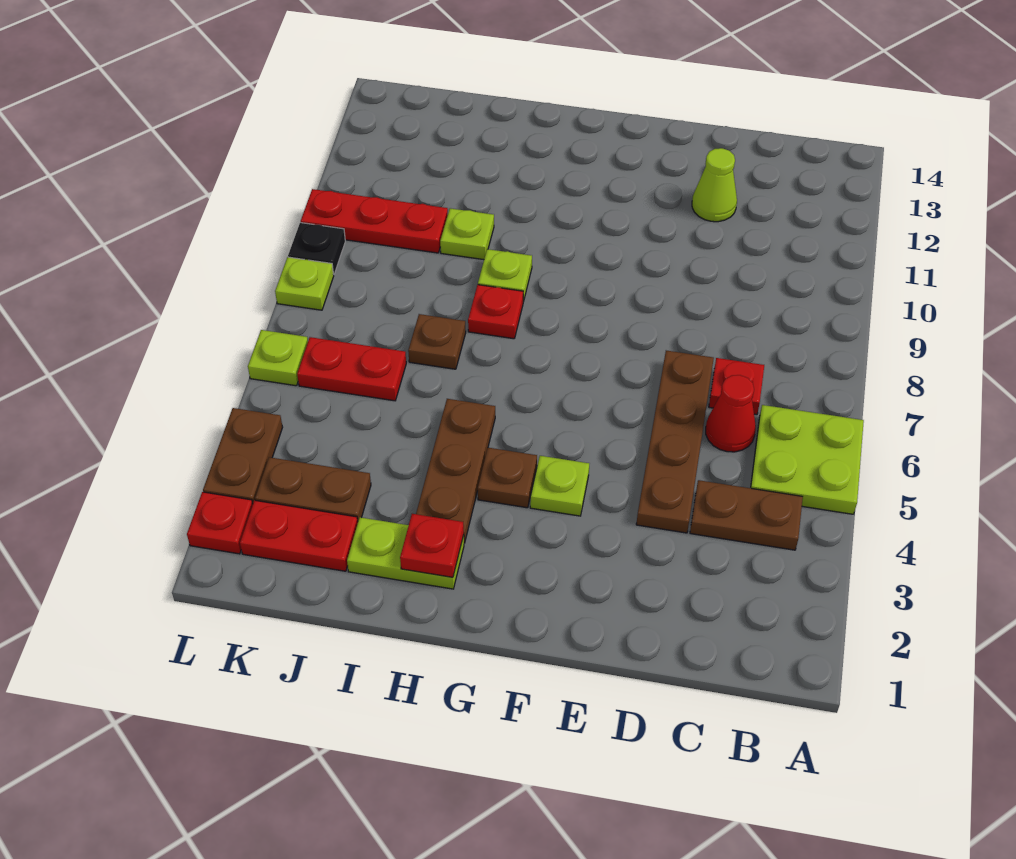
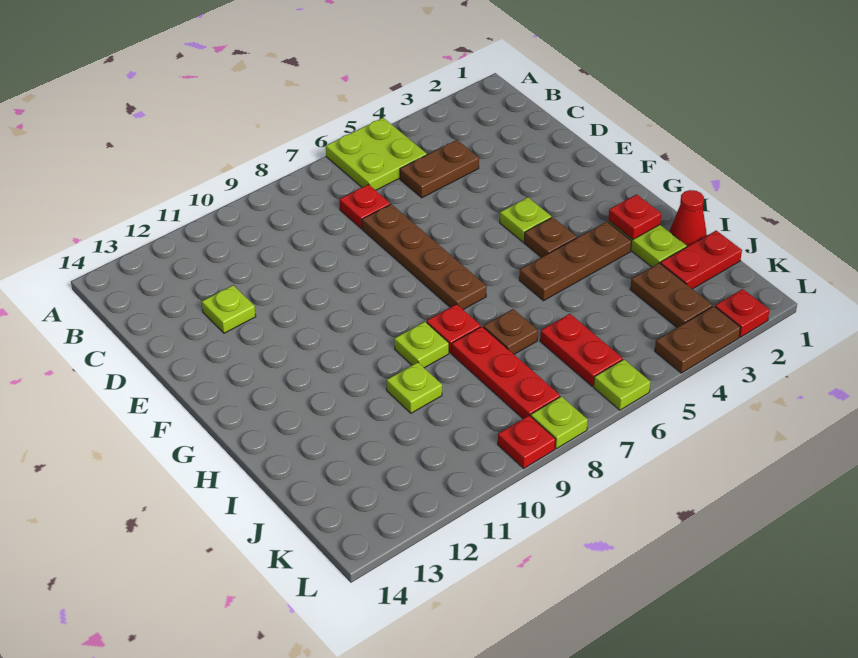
brown plate B4:C4 level 1 -> brown plate C4:C5 level 1
red cone C6 level 1 -> red cone I1 level 1
brown plate D4:D7 level 1 -> brown plate D7:G7 level 1
lime cone D12 level 1 -> lime plate D12 level 1
red plate J2:K2 level 1 -> red plate J1:J2 level 1
red plate J10:L10 level 1 -> red plate I8:K8 level 1
black plate L9 level 1 -> red plate L9 level 1

